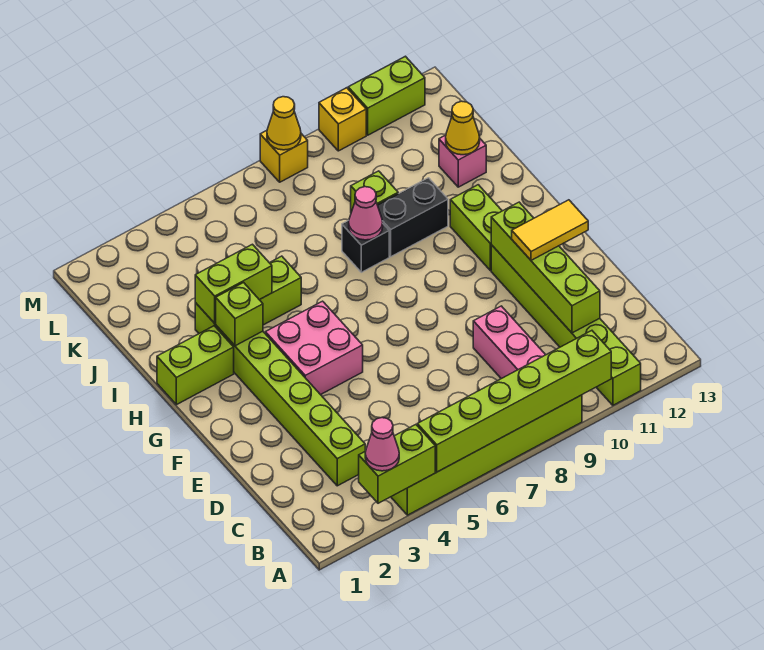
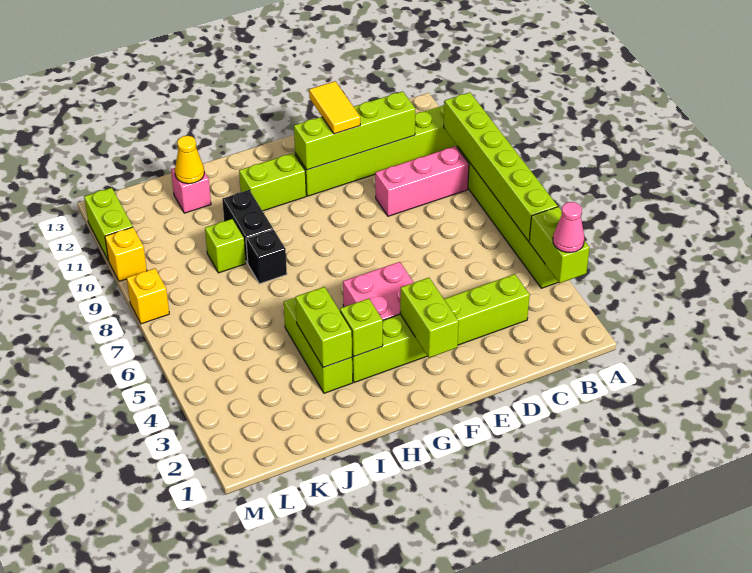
lime brick H1:H2 level 1 -> lime brick F2:F3 level 2
pink cone I8 level 2 -> none
yellow cone M8 level 2 -> none

